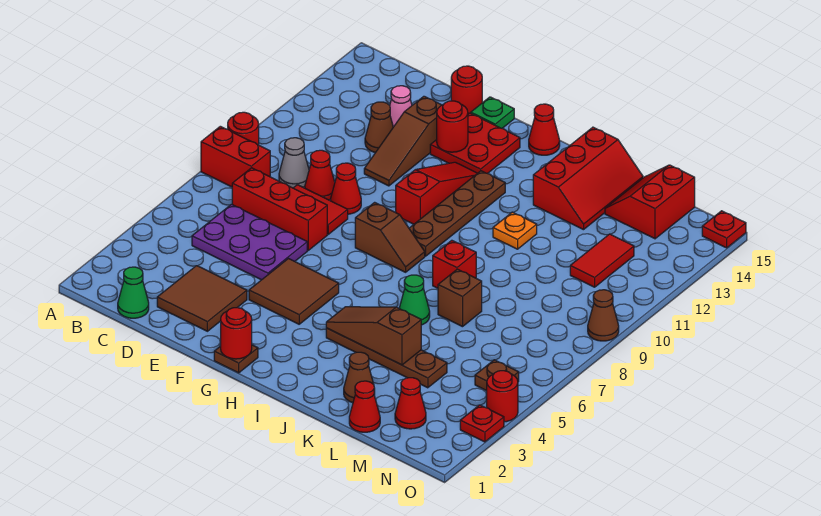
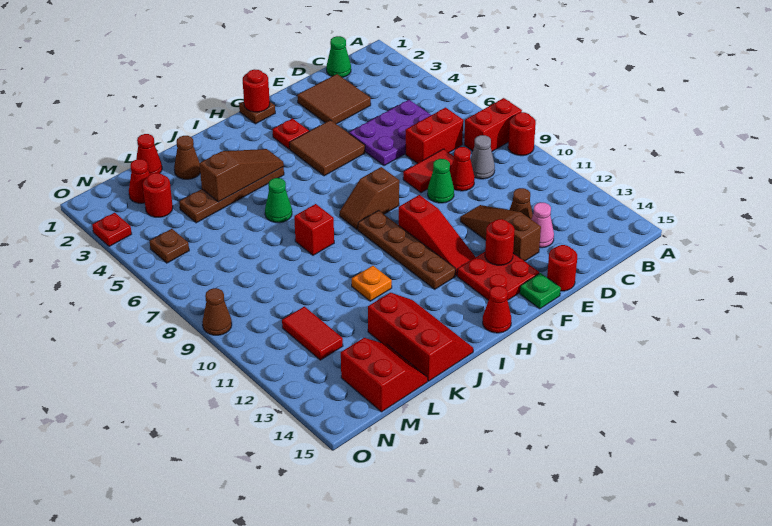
red brick C7:E7 level 1 -> red brick C7:D7 level 1
red cone E9 level 1 -> green cone E9 level 1
red slope J13:K15 level 1 top J -> red slope J13:K15 level 1 top K
brown brick K7 level 1 -> none
red round brick O4 level 1 -> red round brick M3 level 1
red plate O15 level 1 -> red plate G3 level 1

